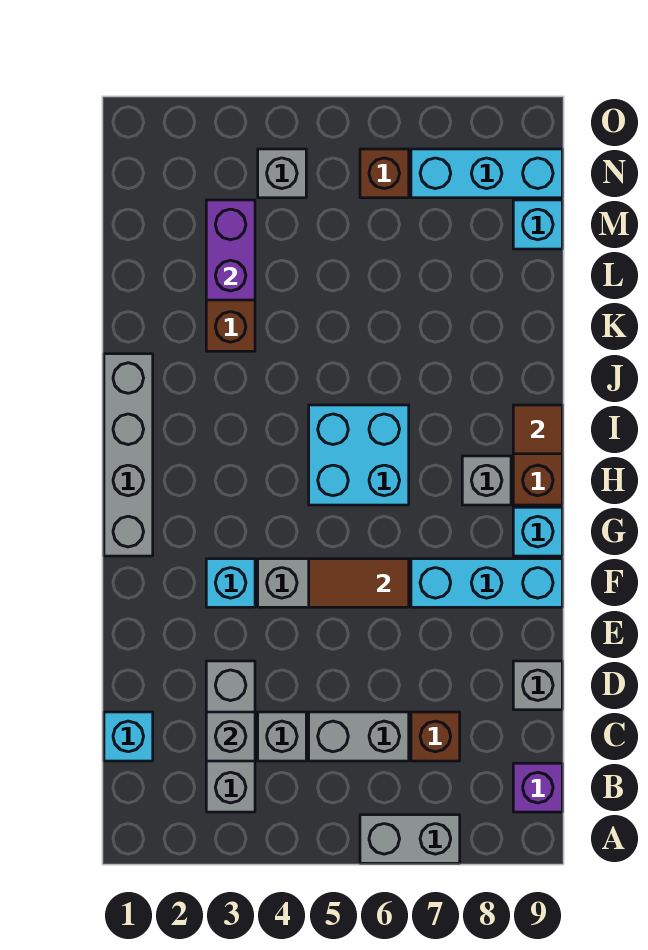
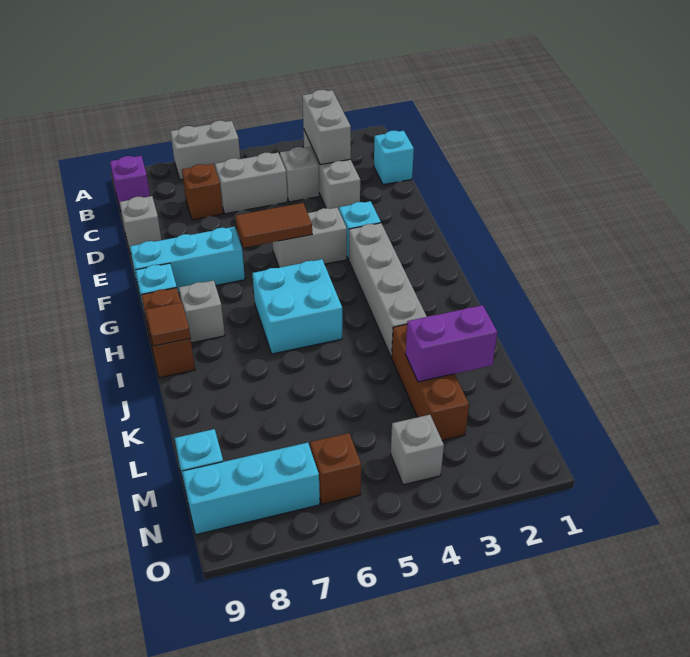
grey brick C3 level 2 -> grey brick B3:C3 level 2
grey brick G1:J1 level 1 -> grey brick G3:J3 level 1
purple brick L3:M3 level 2 -> purple brick L2:L3 level 2

